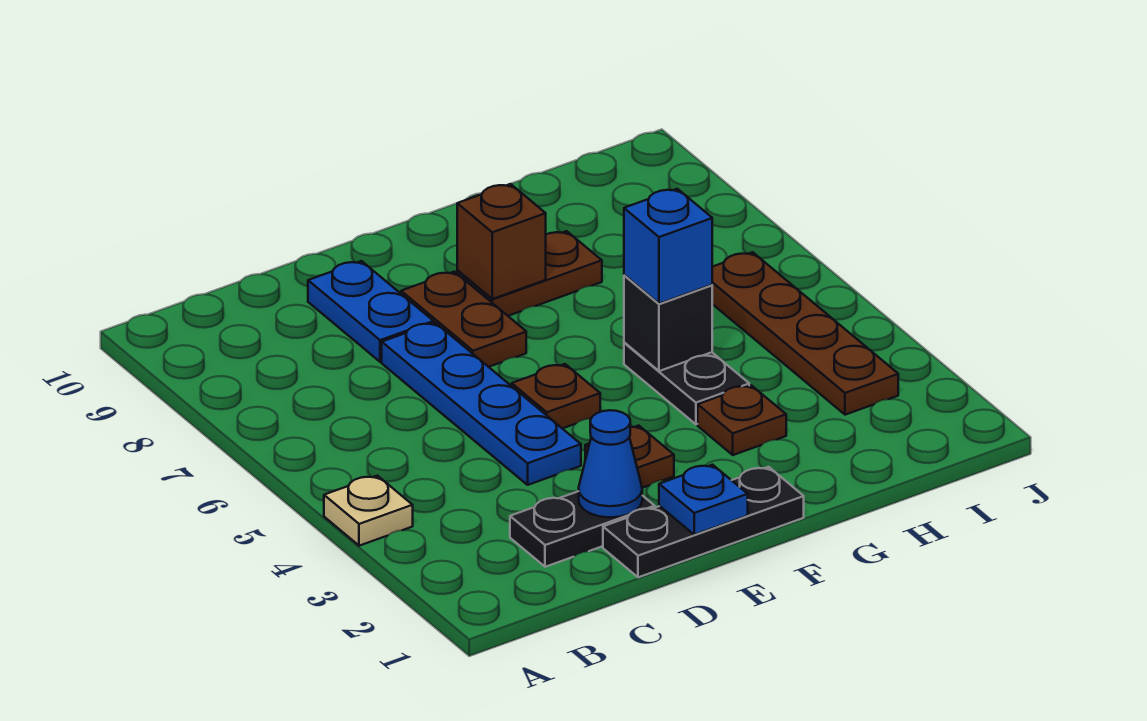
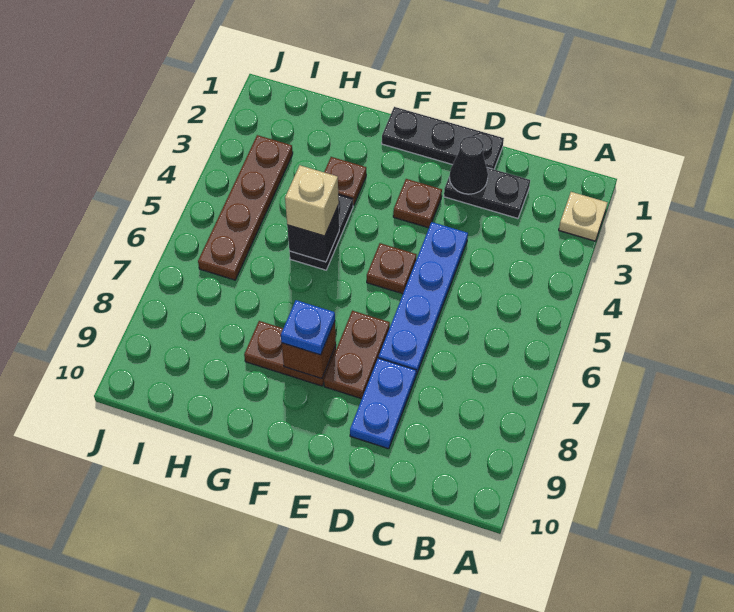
tan plate A4 level 1 -> tan plate A2 level 1
blue cone D2 level 2 -> black cone D2 level 2
blue plate E1 level 2 -> blue plate F8 level 3
blue brick G5 level 3 -> tan brick G5 level 3

